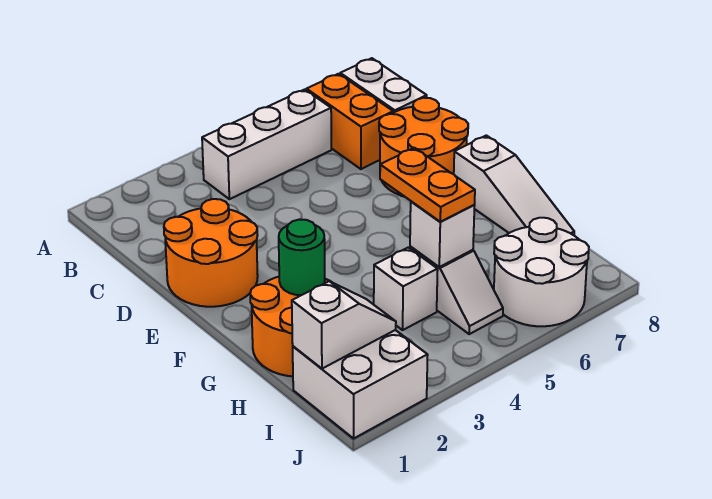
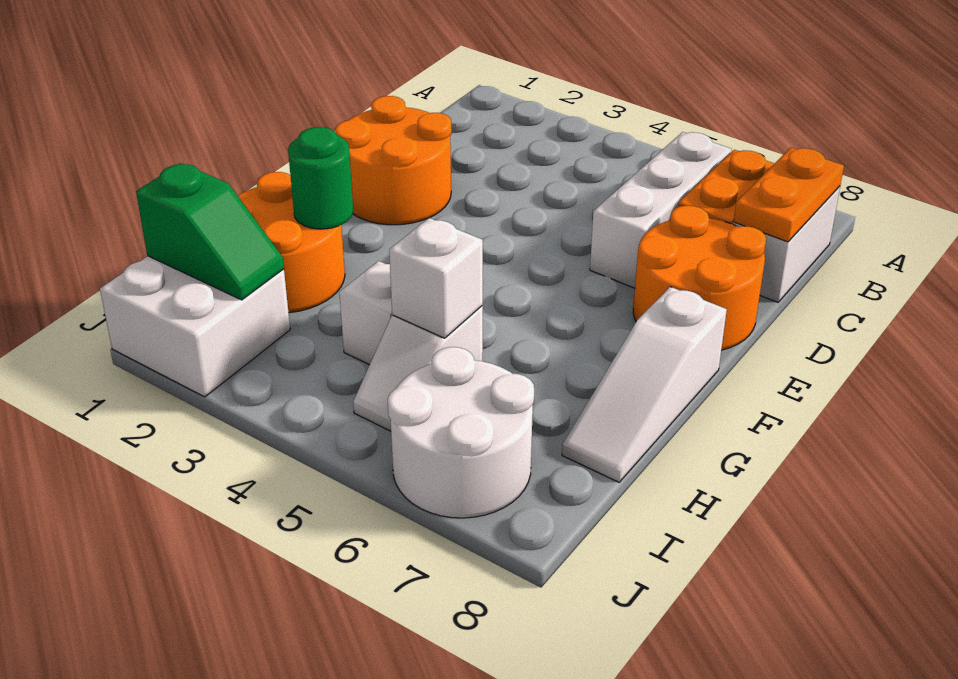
white brick B4:B6 level 1 -> white brick B6:D6 level 1
orange plate G5:H5 level 3 -> orange plate B8:C8 level 2
white slope I1:I2 level 2 top 1 -> green slope I1:I2 level 2 top 1

